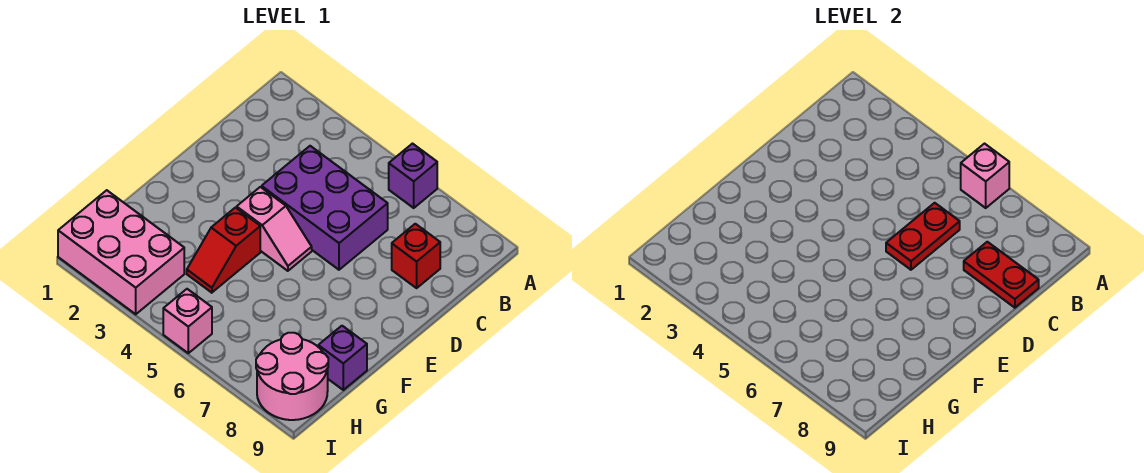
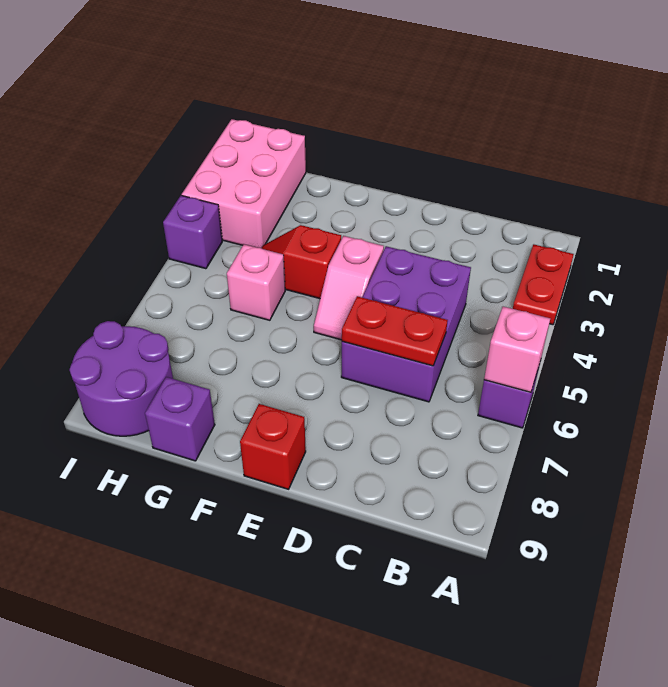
red brick C8 level 1 -> red brick E9 level 1
red plate C8:C9 level 2 -> red plate A2:A3 level 1
pink round brick H8:I9 level 1 -> purple round brick H8:I9 level 1
none -> purple brick I4 level 1
pink brick I5 level 1 -> pink brick G5 level 1

